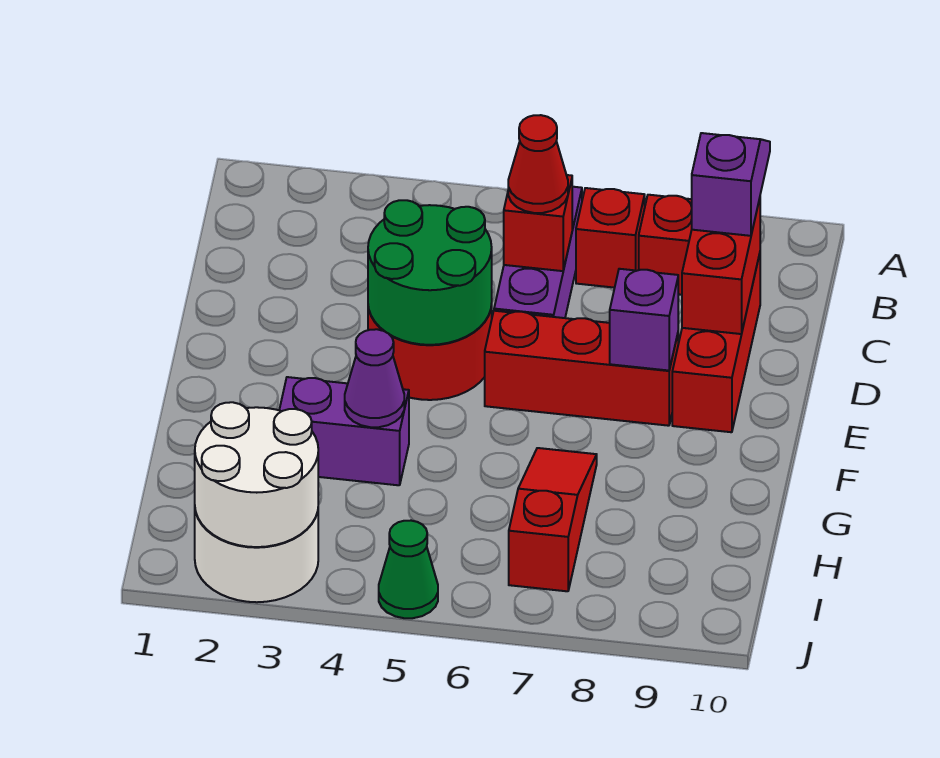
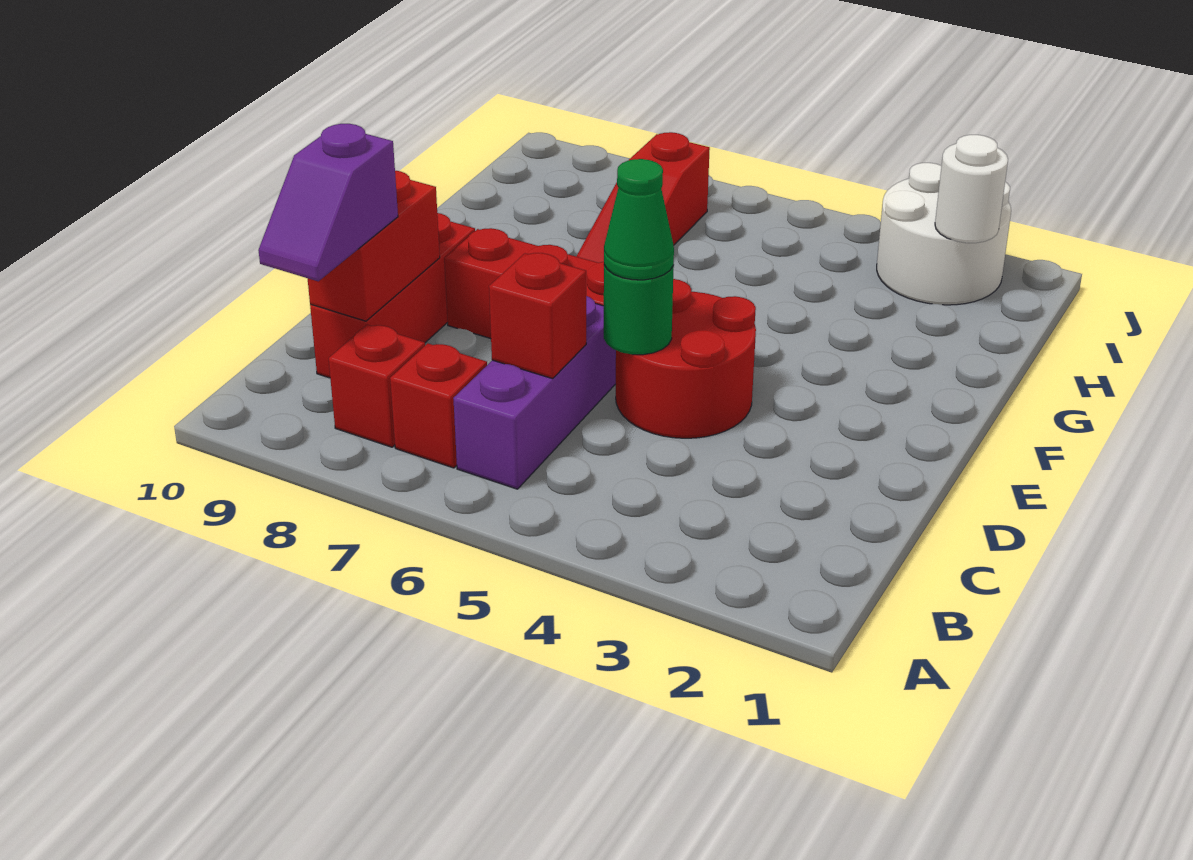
red cone C6 level 3 -> none
green round brick D4:E5 level 2 -> green round brick D5 level 2
purple brick E8 level 2 -> none
purple brick G3:G4 level 1 -> none
purple cone G4 level 2 -> none
white round brick I2:J3 level 2 -> white round brick I2 level 2
green cone J5 level 1 -> green cone D5 level 3

